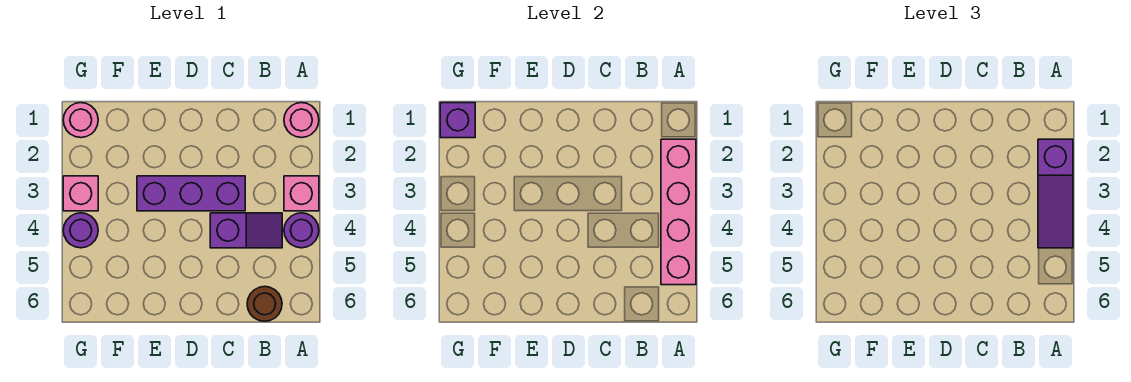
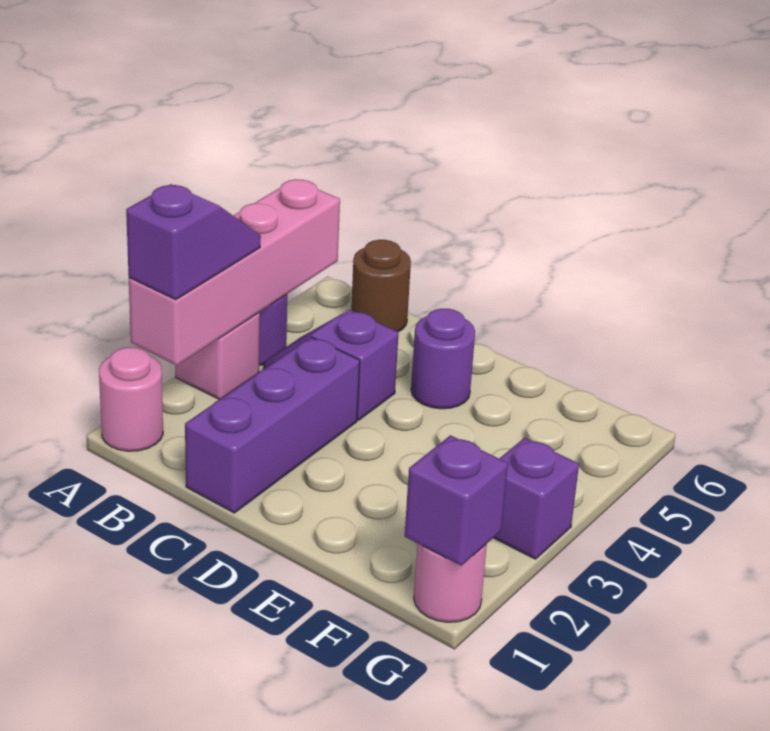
purple slope A2:A4 level 3 top 2 -> purple slope A2:A3 level 3 top 2
purple brick C3:E3 level 1 -> purple brick C1:C3 level 1
pink brick G3 level 1 -> purple brick G3 level 1
purple round brick G4 level 1 -> purple round brick D5 level 1

